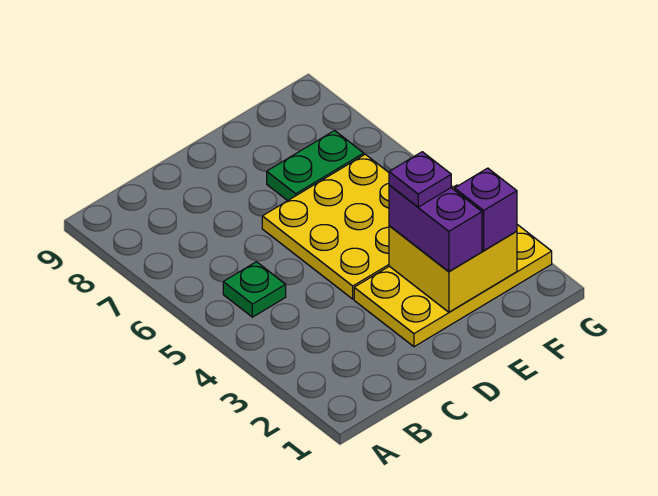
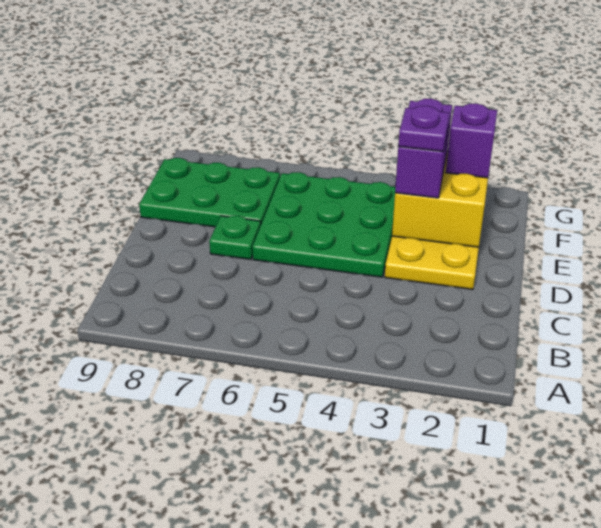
green plate B5 level 1 -> green plate D7 level 1
yellow plate D4:F6 level 1 -> green plate D4:F6 level 1
purple brick E2:E3 level 3 -> purple brick E3:F3 level 3
green plate E7:F7 level 1 -> green plate E7:F9 level 1

